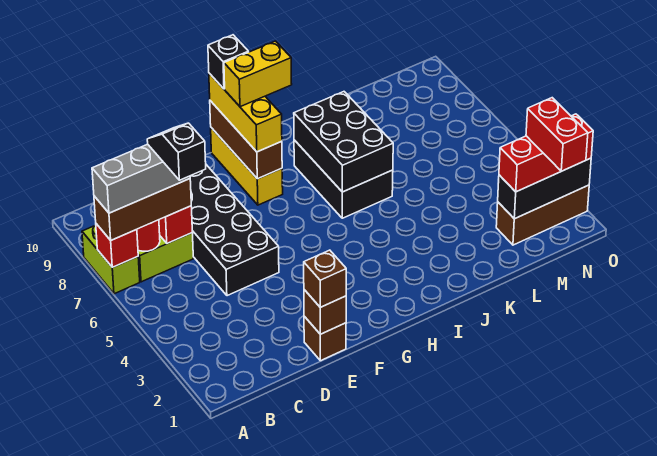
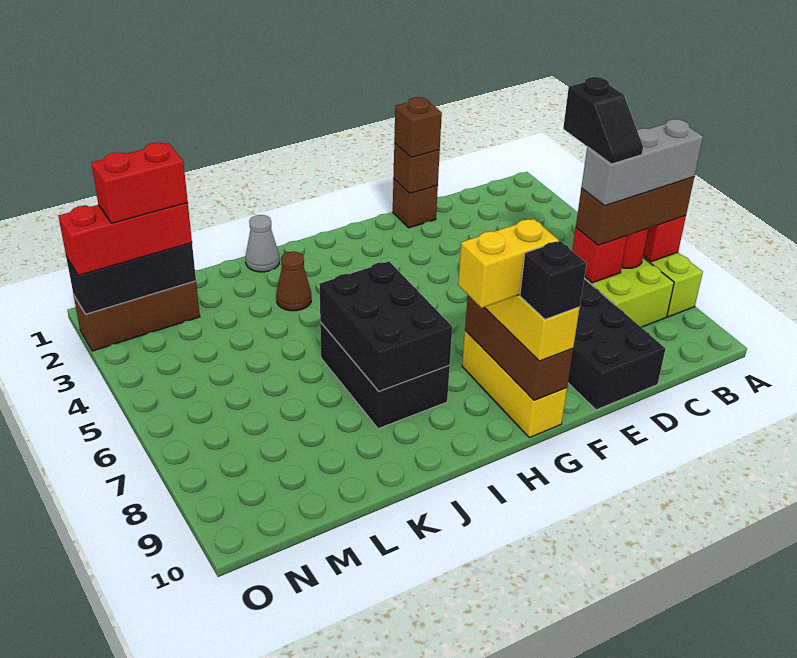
none -> grey cone J1 level 1
none -> brown cone J3 level 1
red brick N1:N2 level 4 -> red brick M2:N2 level 4

